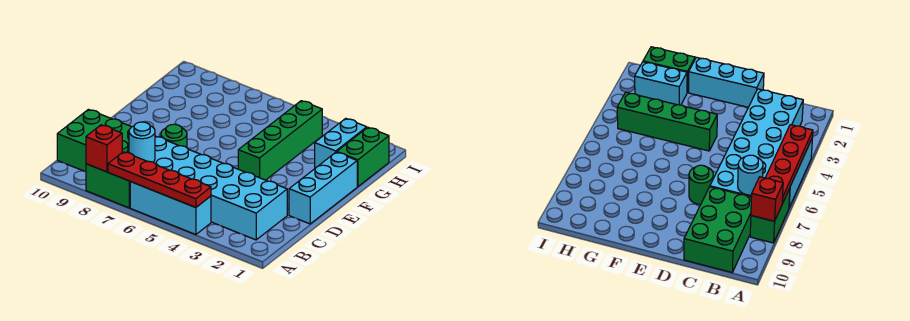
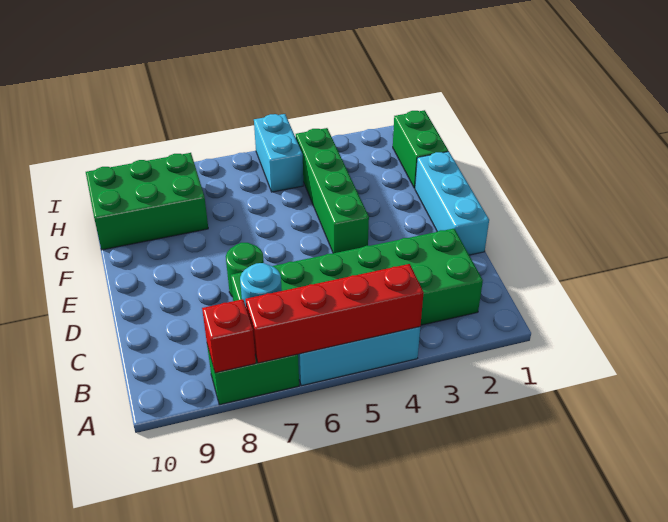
red plate A4:A7 level 2 -> red brick A4:A7 level 2
cyan brick B2:C7 level 1 -> green brick B2:C7 level 1
green brick B8:C10 level 1 -> green brick G8:H10 level 1
cyan brick G2:H2 level 1 -> cyan brick H5:I5 level 1

